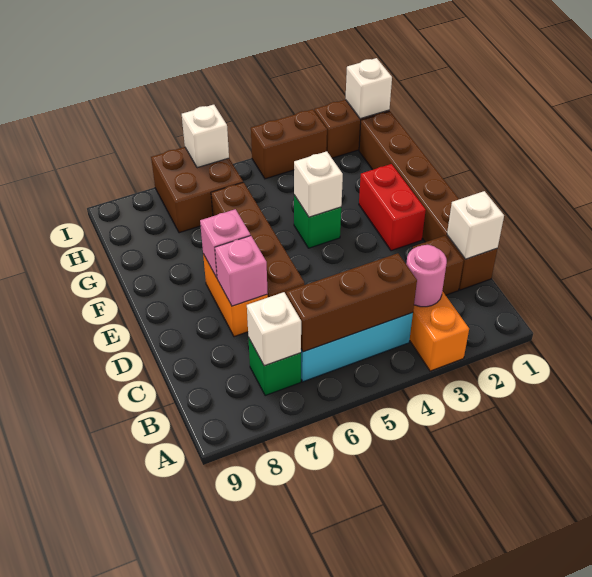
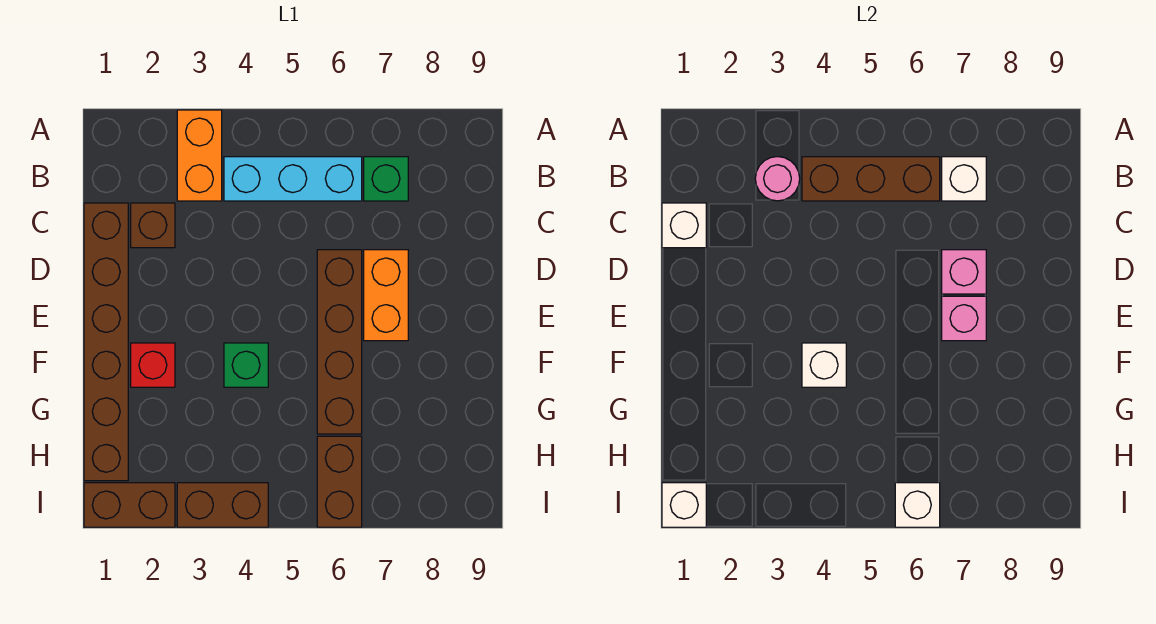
red brick E2:F2 level 1 -> red brick F2 level 1
brown brick H6:I7 level 1 -> brown brick H6:I6 level 1

